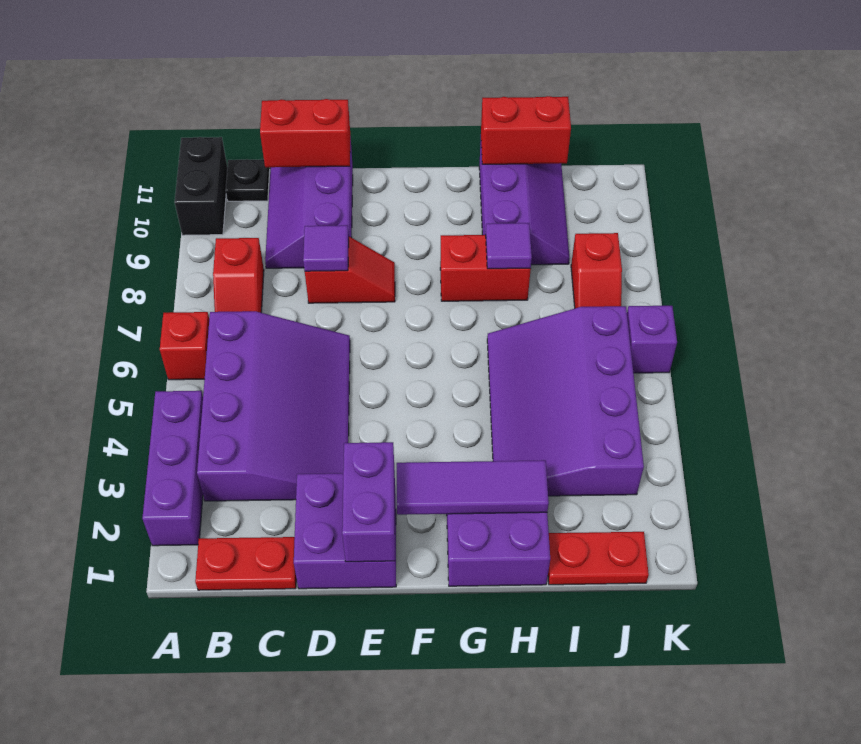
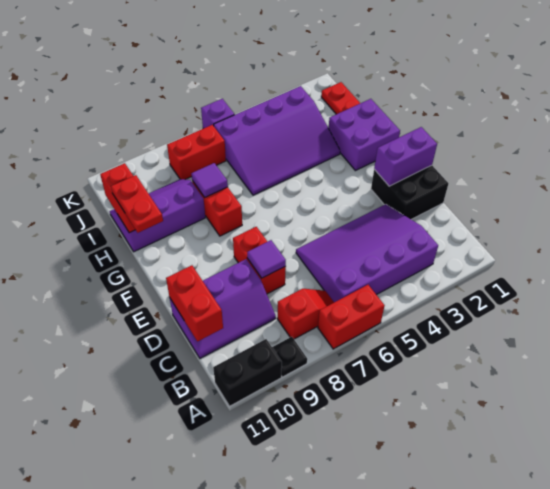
purple brick A2:A4 level 1 -> none
red brick A6 level 1 -> red brick A6:A7 level 1
red plate B1:C1 level 1 -> red plate G11:H11 level 3
black plate B11 level 1 -> black plate A9 level 1
purple brick D1:E2 level 1 -> black brick D1:E2 level 1
red slope D8:E8 level 1 top D -> red brick D8:E8 level 1
purple tile F2:H2 level 2 -> none
red slope J7:J8 level 1 top 8 -> red brick J7:J8 level 1

